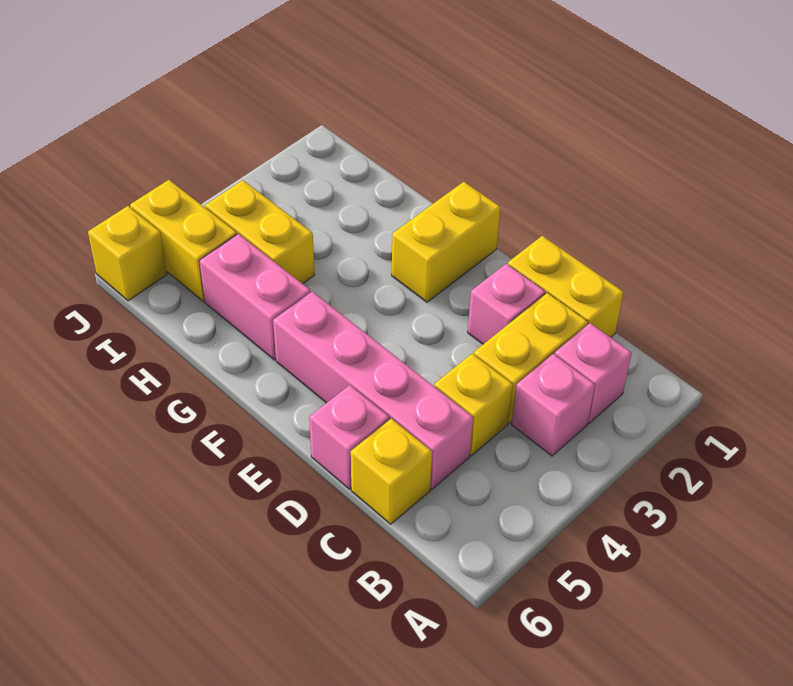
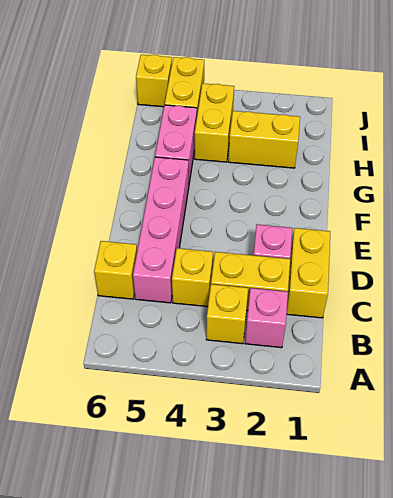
pink brick B3 level 1 -> yellow brick B3 level 1
pink brick D6 level 1 -> none
yellow brick F1:F2 level 1 -> yellow brick H2:H3 level 1

